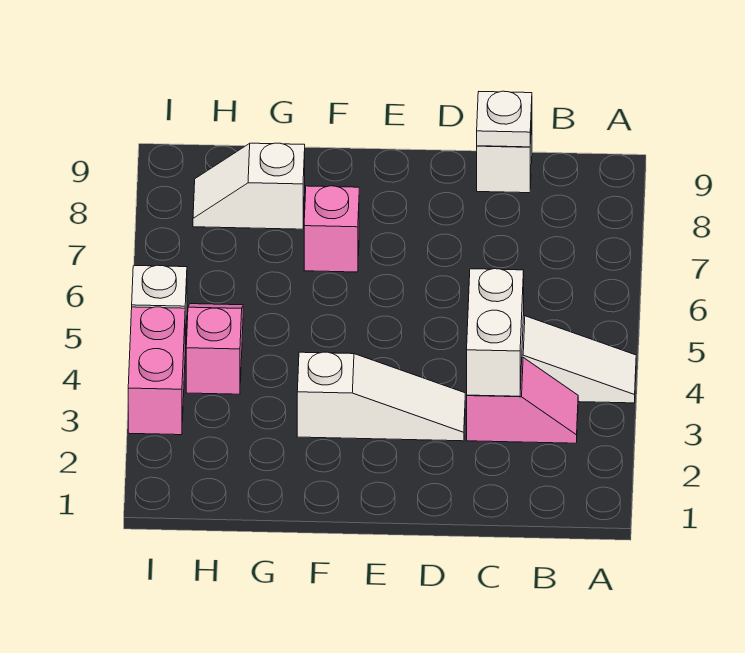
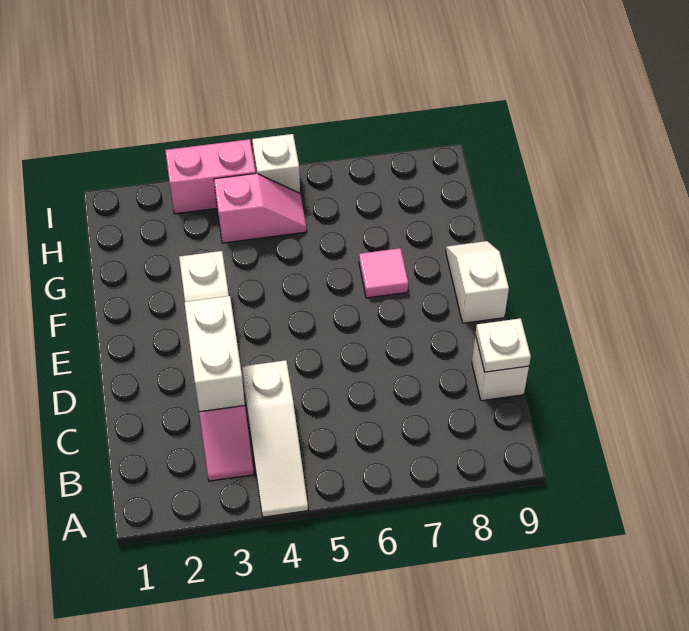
white brick C3:C4 level 2 -> white brick C3:D3 level 2
pink brick F7 level 1 -> pink tile F7 level 1
white slope G8:H8 level 1 top G -> white slope E9:F9 level 1 top E

